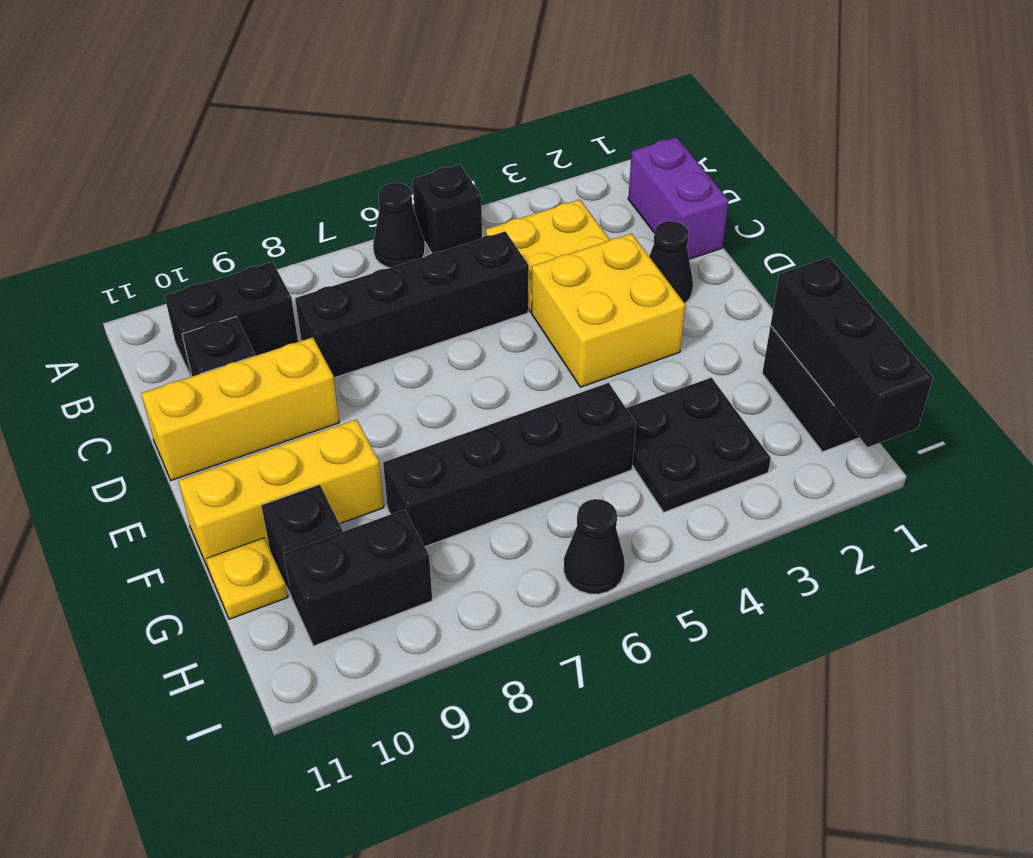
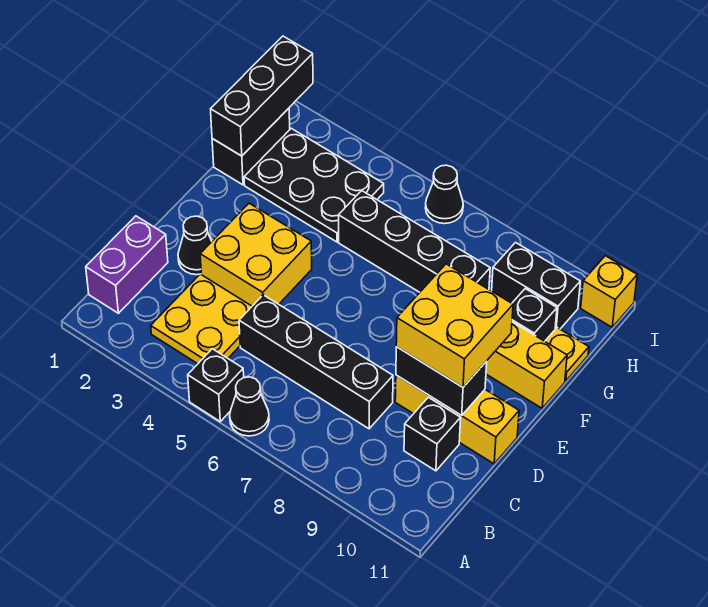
black brick B9:B10 level 1 -> black brick D9:D10 level 2
none -> yellow brick D9:E10 level 3
black plate G3:H4 level 1 -> black plate G2:H4 level 1
none -> yellow brick I11 level 1

